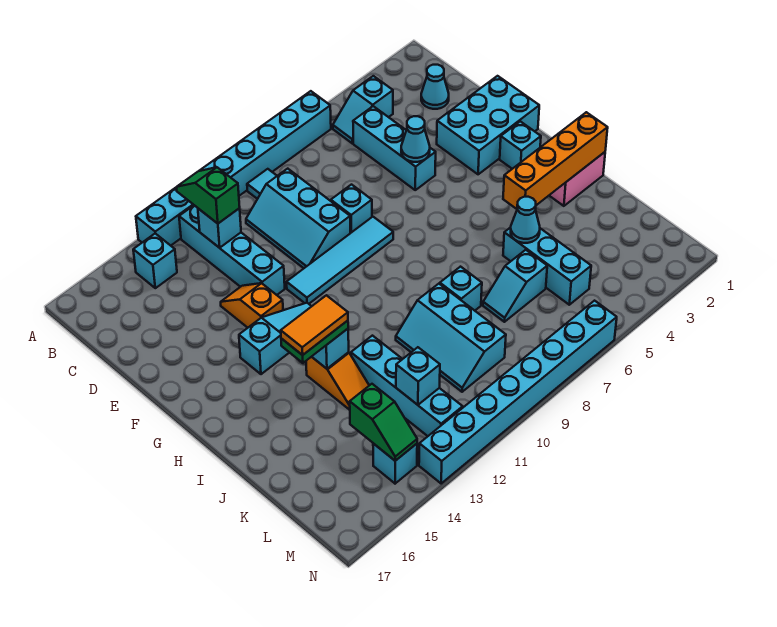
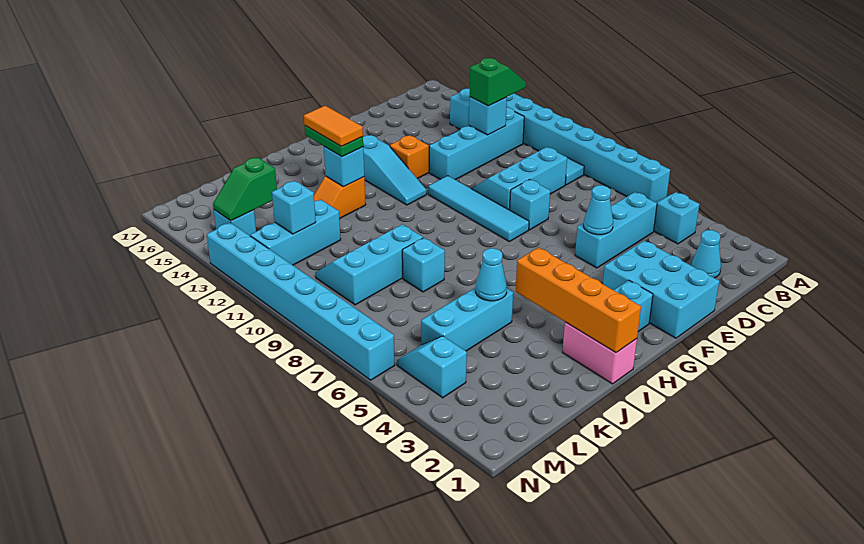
cyan brick J12:M12 level 1 -> cyan brick K12:M12 level 1
cyan slope K6:K7 level 1 top 6 -> cyan slope M4:M5 level 1 top 4

